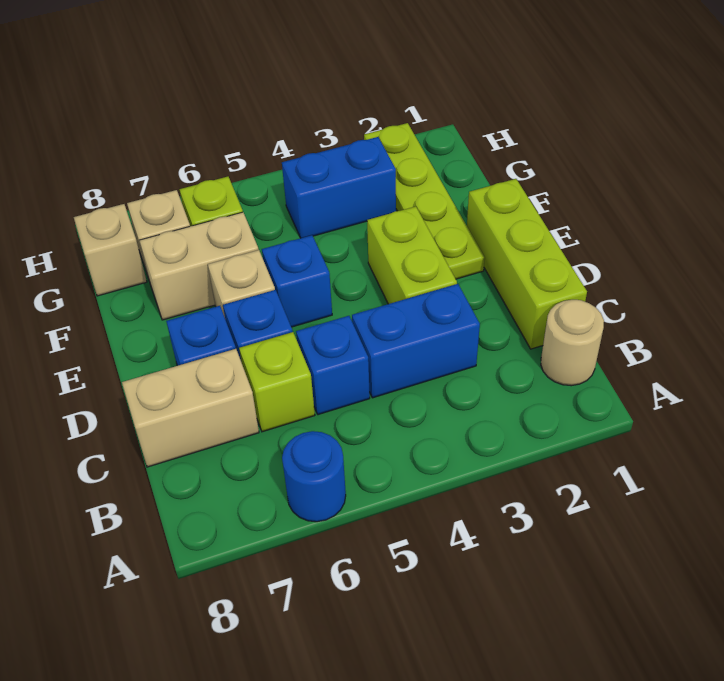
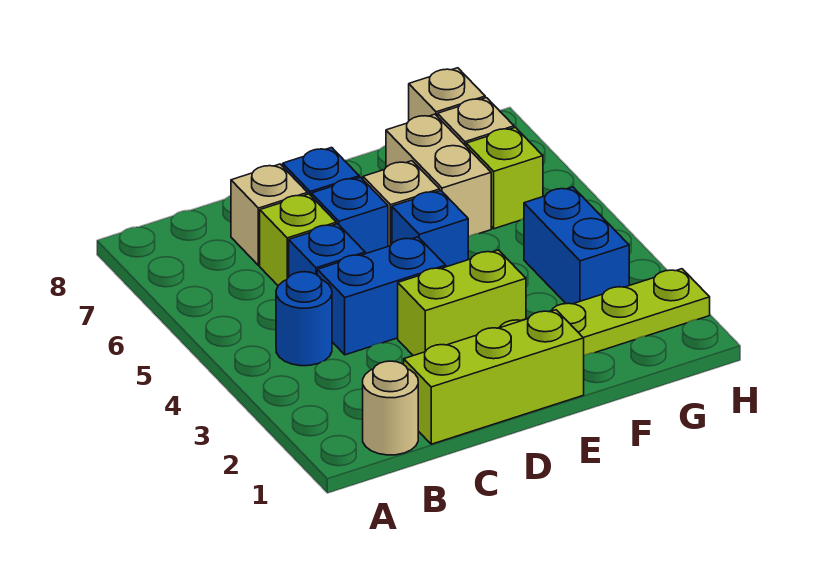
blue round brick A6 level 1 -> blue round brick B4 level 1
blue brick C3:C4 level 1 -> blue brick C4:D4 level 1
tan brick C7:C8 level 1 -> tan brick C7 level 1

